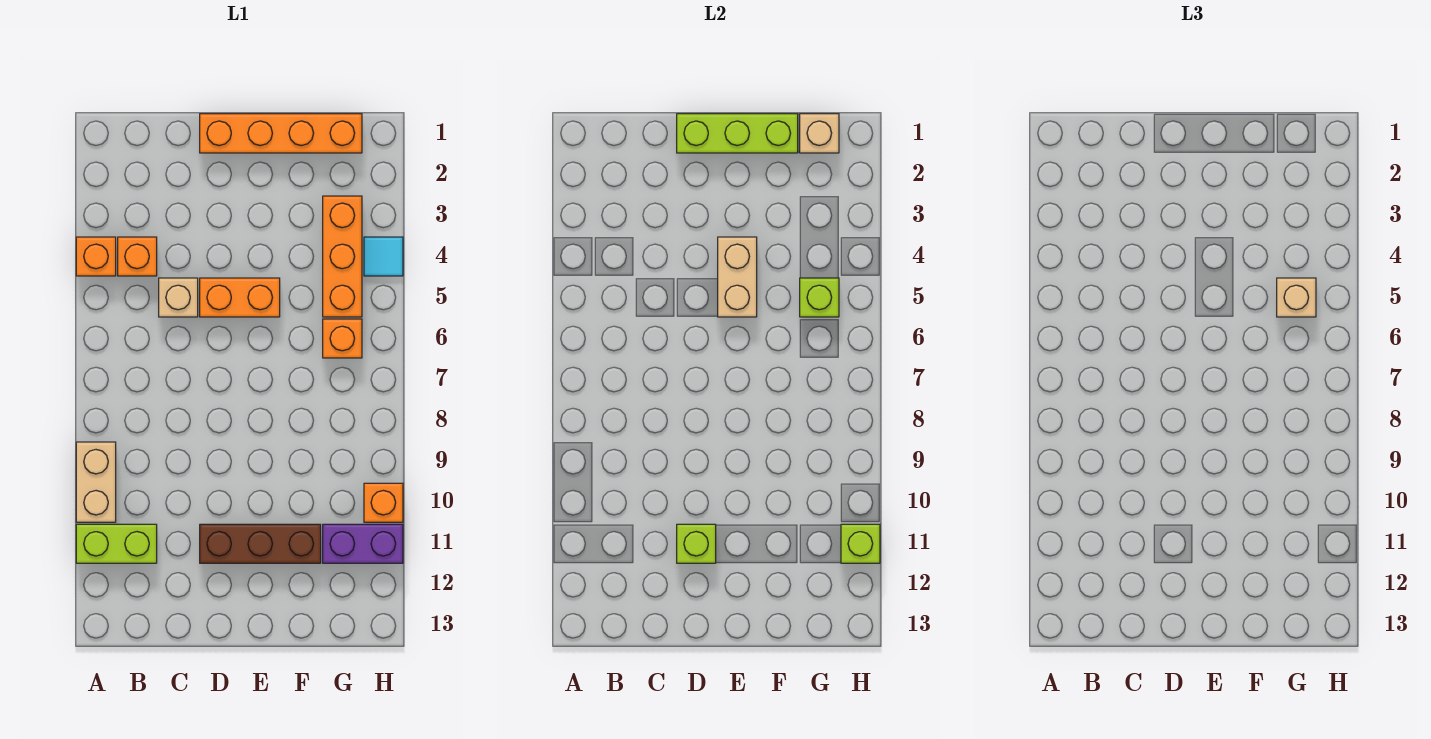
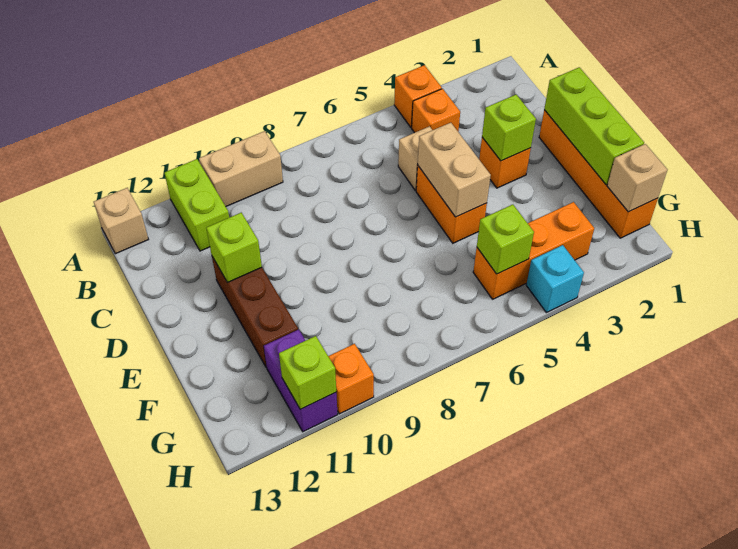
none -> lime brick D3 level 2
tan brick E4:E5 level 2 -> tan brick D5:E5 level 2
tan brick G5 level 3 -> tan brick A13 level 1
orange brick G6 level 1 -> orange brick D3 level 1
cyan tile H4 level 1 -> cyan brick H4 level 1

